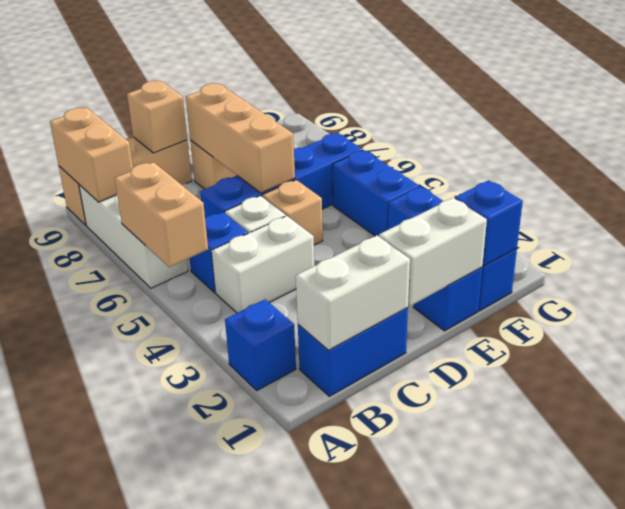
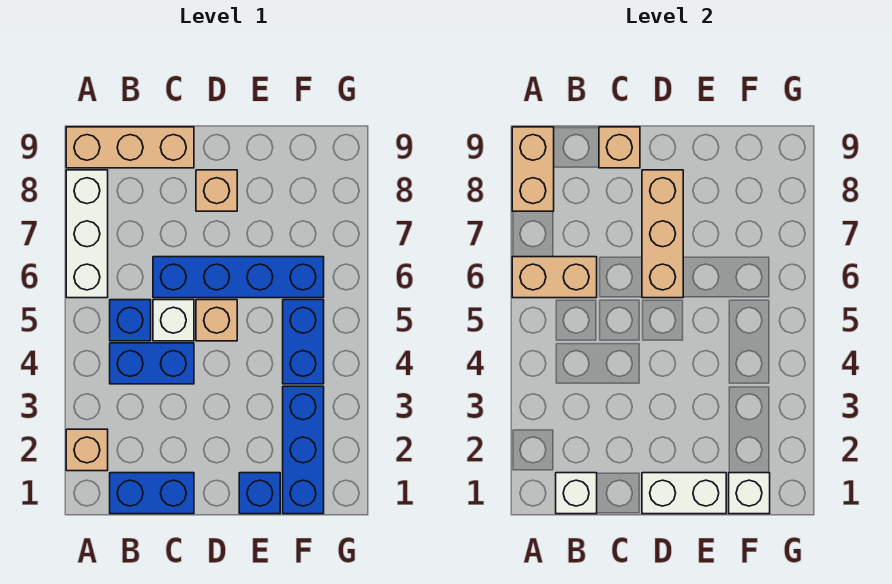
blue brick A2 level 1 -> tan brick A2 level 1
tan brick A5:A6 level 2 -> tan brick A6:B6 level 2
white brick B1:C1 level 2 -> white brick B1 level 2
white brick B4:C4 level 1 -> blue brick B4:C4 level 1
blue brick F1 level 2 -> white brick F1 level 2

